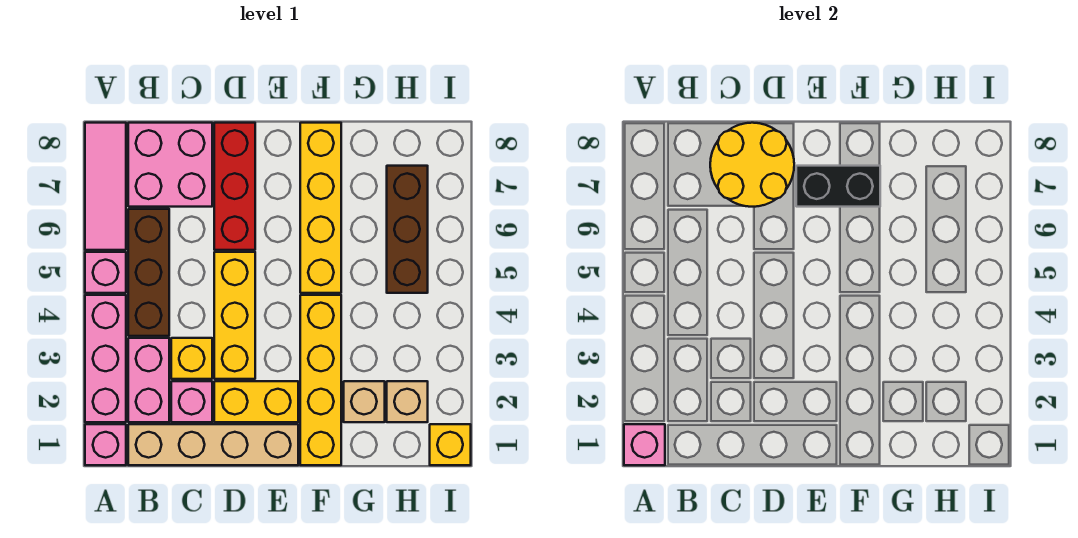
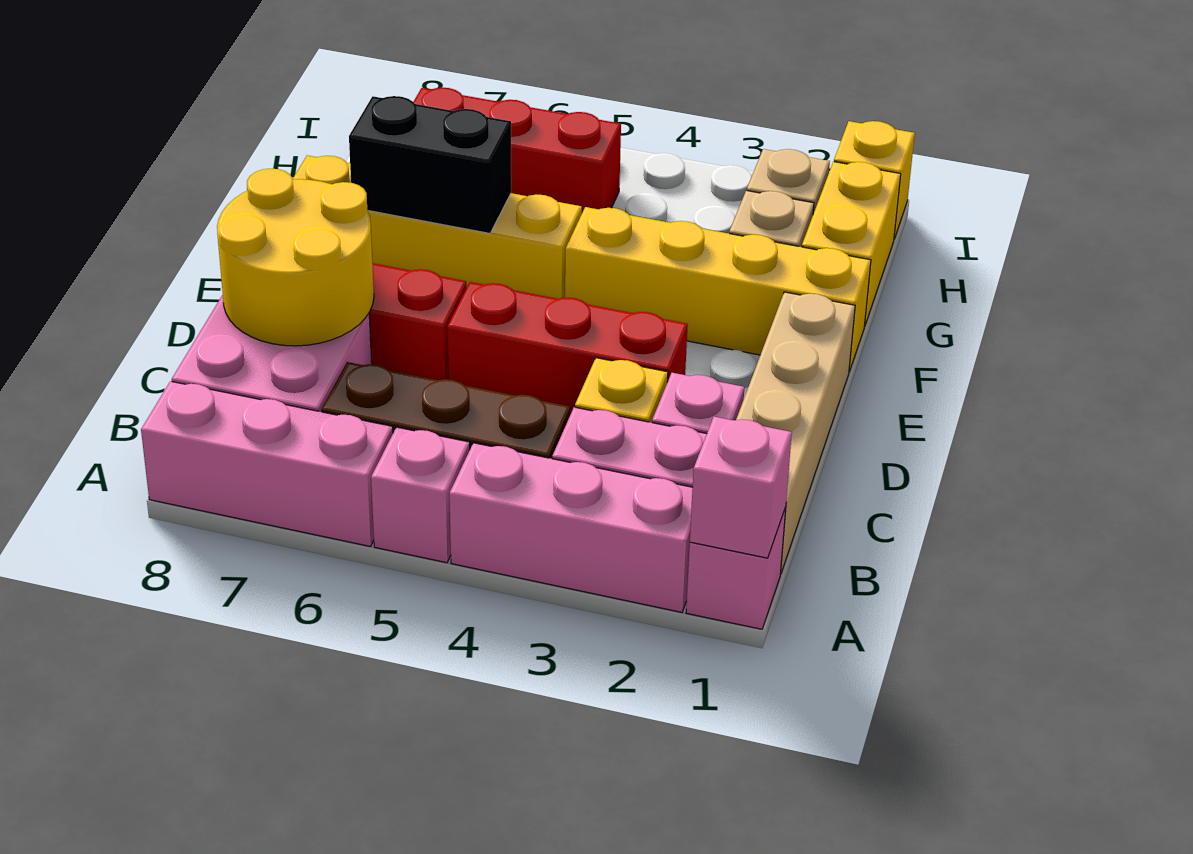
pink tile A6:A8 level 1 -> pink brick A6:A8 level 1
yellow brick D2:E2 level 1 -> yellow brick G1:H1 level 1
yellow brick D3:D5 level 1 -> red brick D3:D5 level 1
black brick E7:F7 level 2 -> black brick F6:F7 level 2
brown brick H5:H7 level 1 -> red brick H5:H7 level 1

